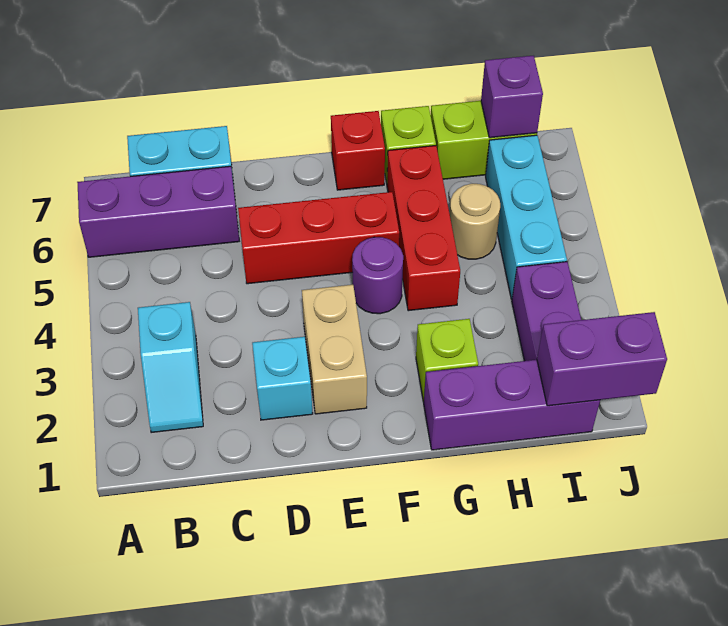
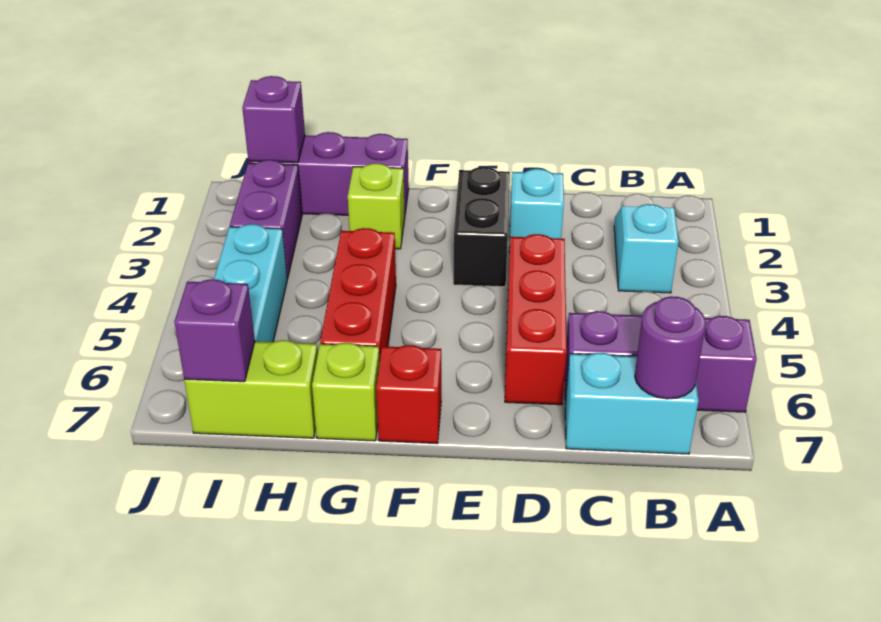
red brick D5:F5 level 1 -> red brick D4:D6 level 1
tan brick E2:E3 level 1 -> black brick E2:E3 level 1
purple round brick F4 level 1 -> purple round brick B7 level 2
tan round brick H5 level 1 -> none
purple brick I1:J1 level 2 -> purple brick I1 level 2

